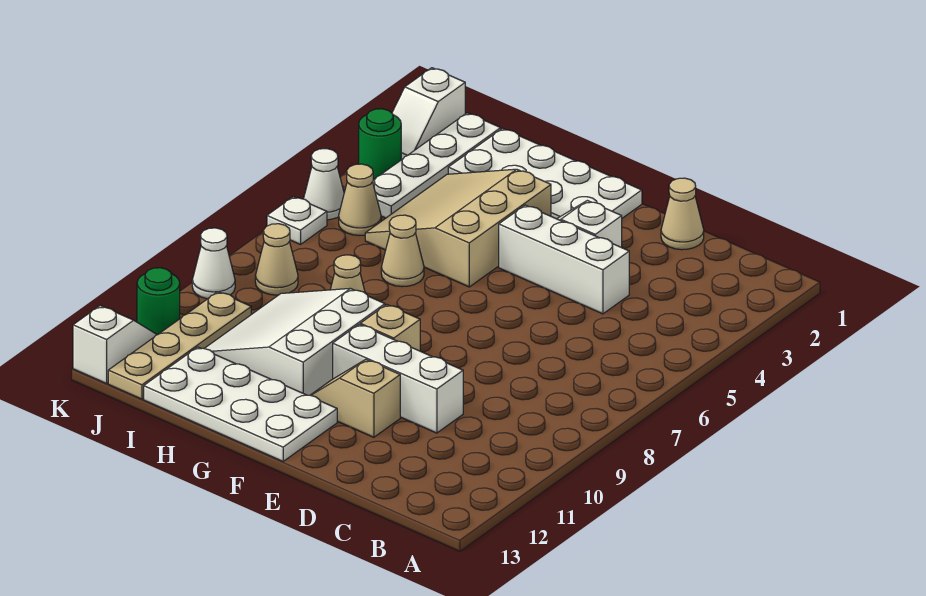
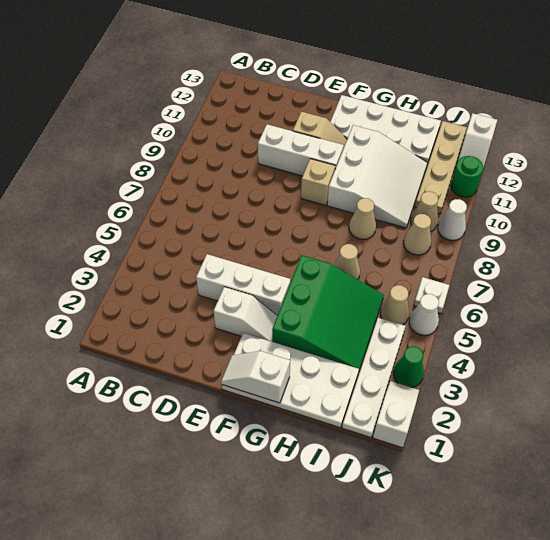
tan cone D1 level 1 -> tan cone J9 level 1
none -> white slope F1:G1 level 2 top G
tan slope G3:I5 level 1 top G -> green slope G3:I5 level 1 top G
green round brick K3 level 1 -> green cone K3 level 1

